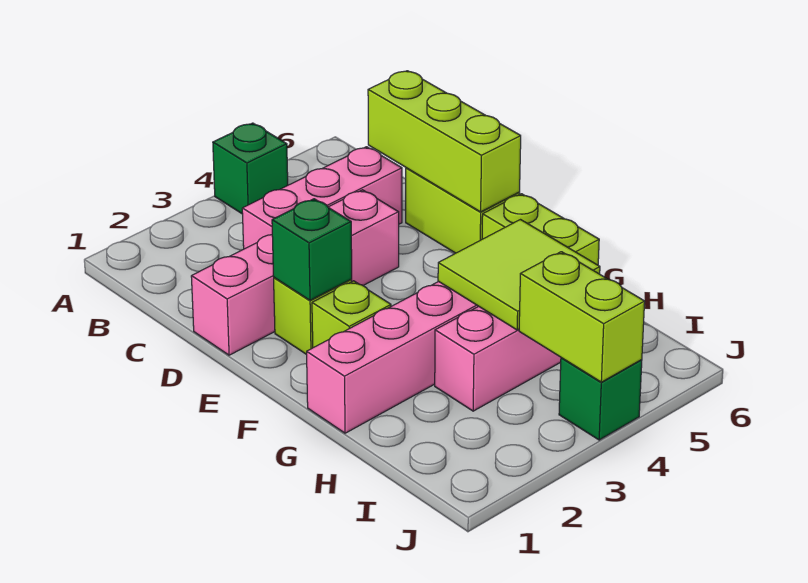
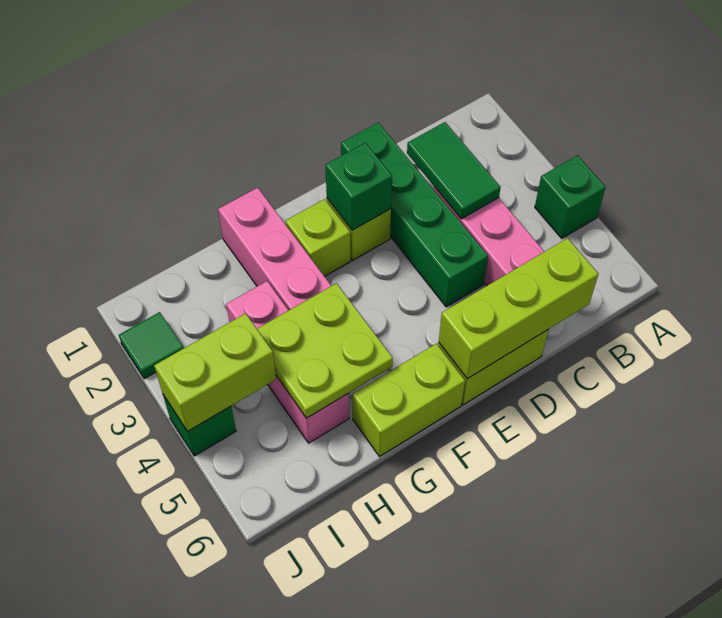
none -> green tile C2:C3 level 2
pink brick D1:D4 level 1 -> green brick D1:D4 level 1
lime tile G4:H5 level 2 -> lime plate G4:H5 level 2
none -> green tile J2 level 1

